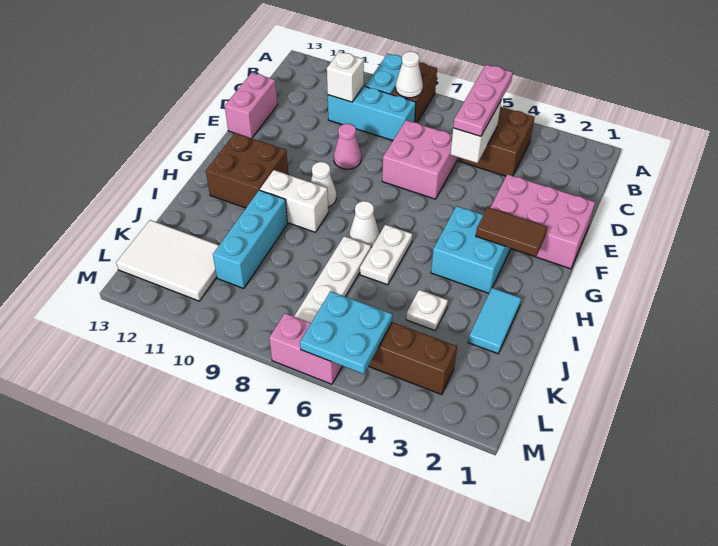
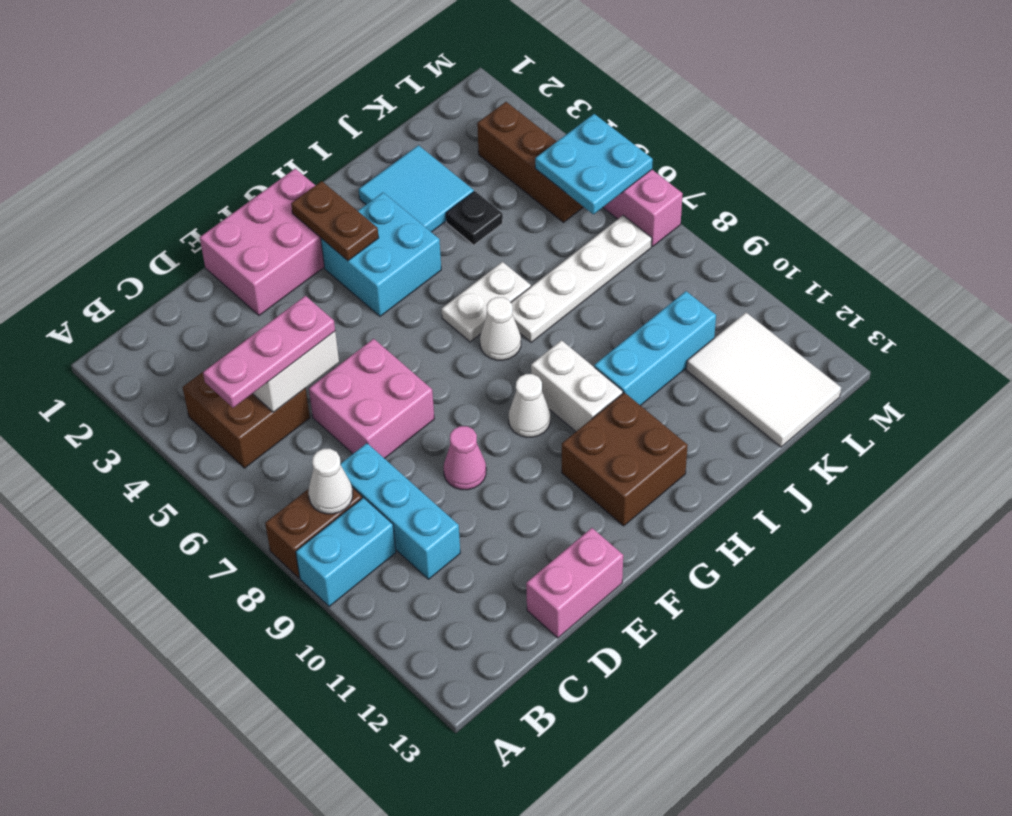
white brick C10 level 2 -> none
pink brick E1:F3 level 1 -> pink brick E1:G2 level 1
brown tile G2:G3 level 2 -> brown plate G2:G3 level 2
cyan tile I2:J2 level 1 -> cyan tile I2:J3 level 1
white plate J4 level 1 -> black plate J4 level 1

